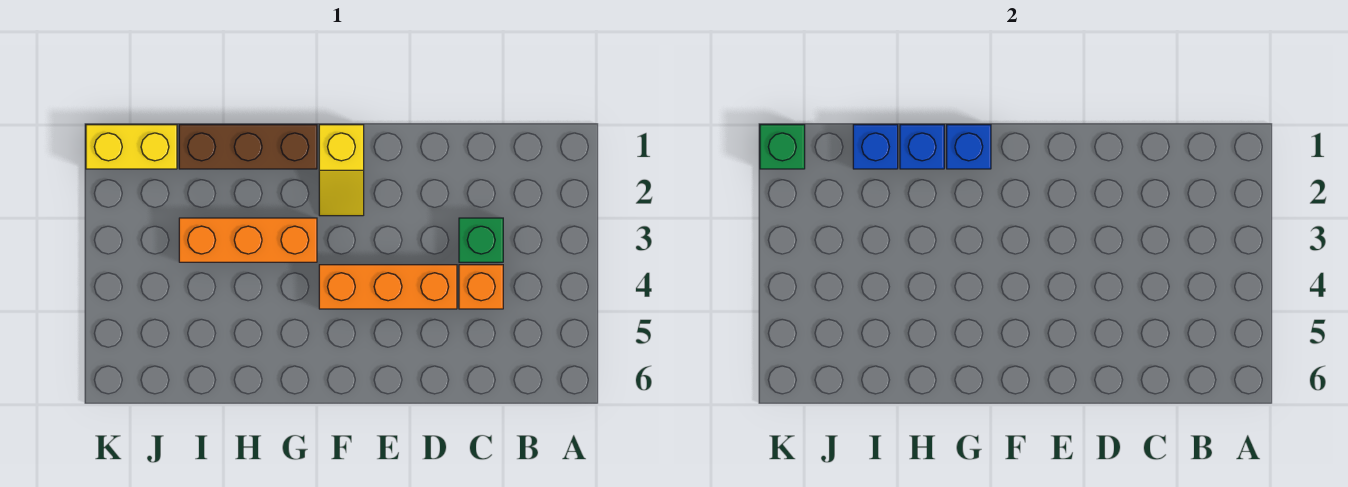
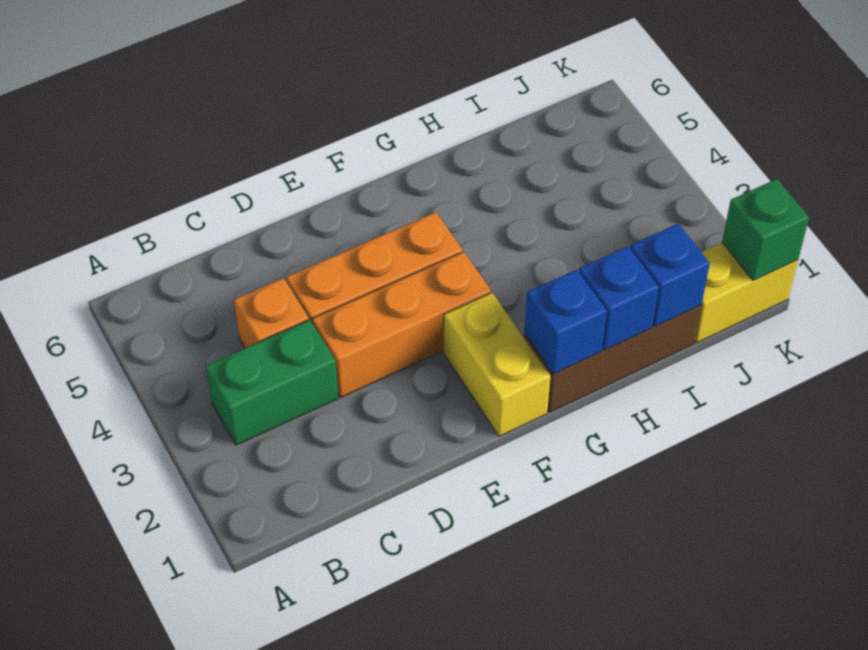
green brick C3 level 1 -> green brick B3:C3 level 1
yellow slope F1:F2 level 1 top 1 -> yellow brick F1:F2 level 1
orange brick G3:I3 level 1 -> orange brick D3:F3 level 1

